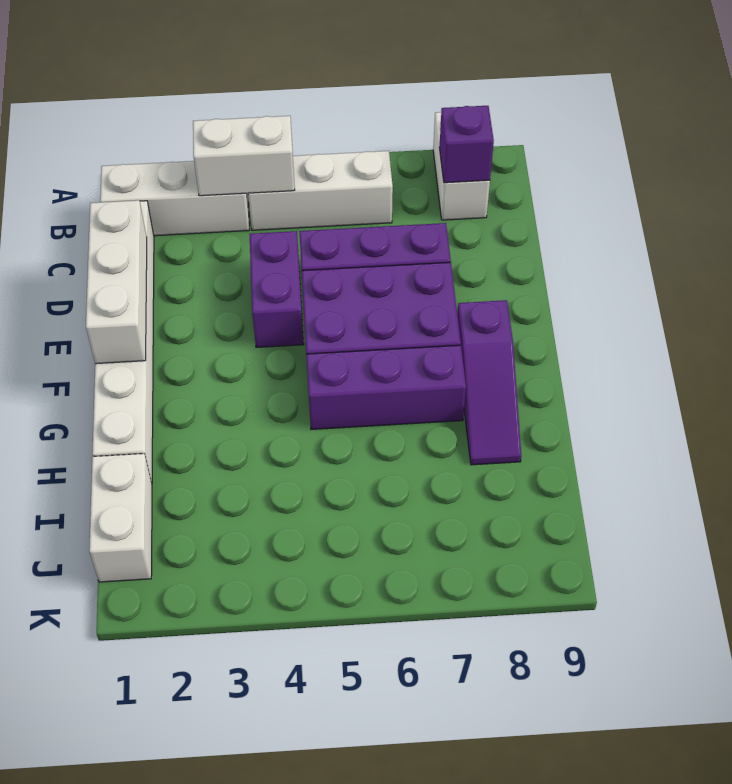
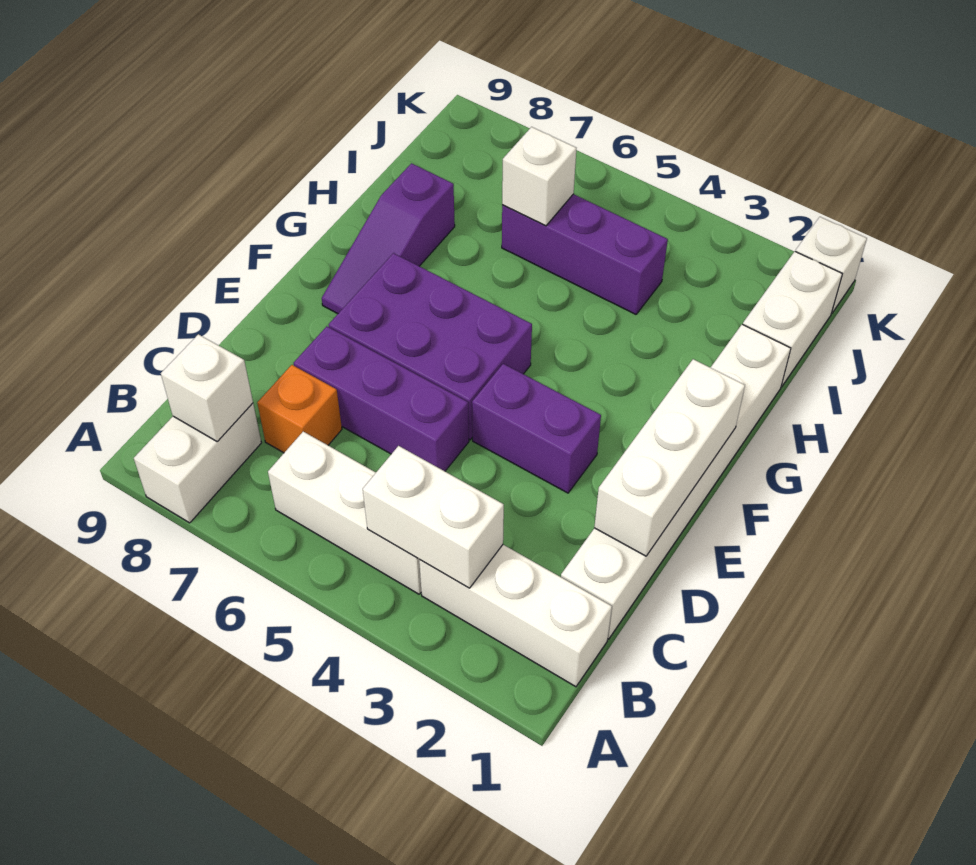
purple brick B8 level 2 -> white brick B8 level 2
none -> orange brick C7 level 1
purple brick D4:E4 level 1 -> purple brick E3:E4 level 1
purple slope F8:H8 level 1 top F -> purple slope F8:H8 level 1 top H
purple brick G5:G7 level 1 -> purple brick I4:I6 level 1
none -> white brick I6 level 2
none -> white brick K1 level 1

